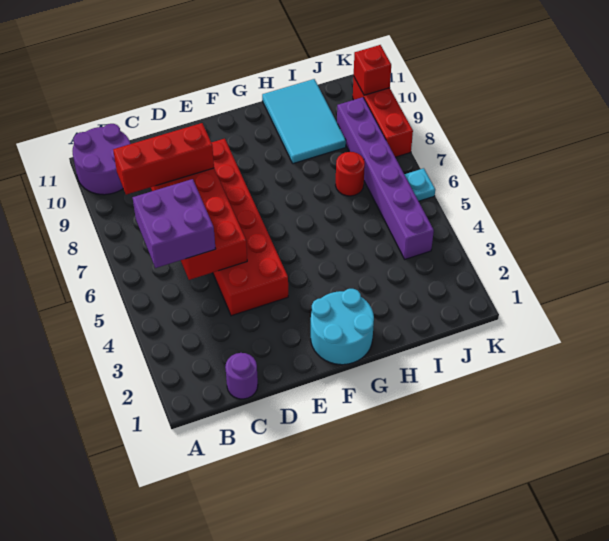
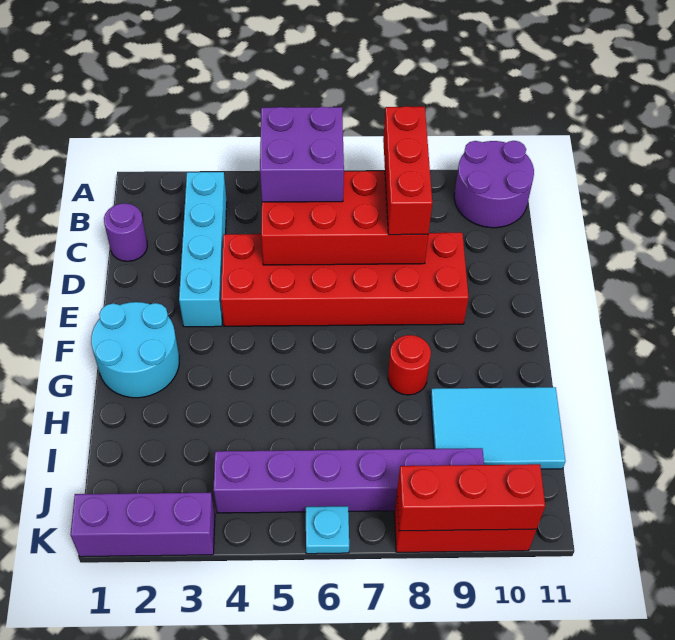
none -> cyan brick B3:E3 level 1
red round brick I7 level 1 -> red round brick G8 level 1
none -> purple brick K1:K3 level 1
red brick K10 level 2 -> red brick K8:K10 level 2

